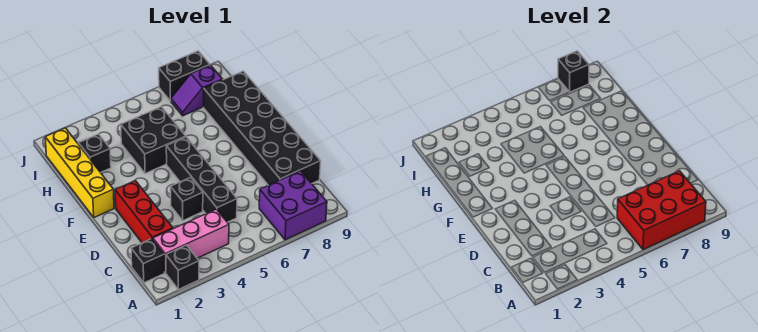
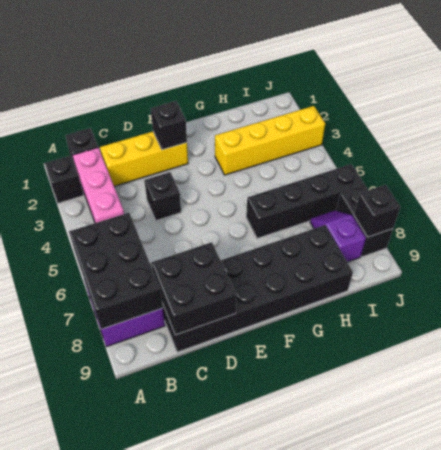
red brick A6:B8 level 2 -> black brick A6:B8 level 2
red brick C2:E2 level 1 -> yellow brick C2:E2 level 1
black brick C5:F5 level 1 -> black brick G6:J6 level 1
yellow brick F1:I1 level 1 -> yellow brick G3:J3 level 1
black brick G4:H5 level 1 -> black brick C8:D9 level 2
black brick H2 level 1 -> black brick E2 level 2

